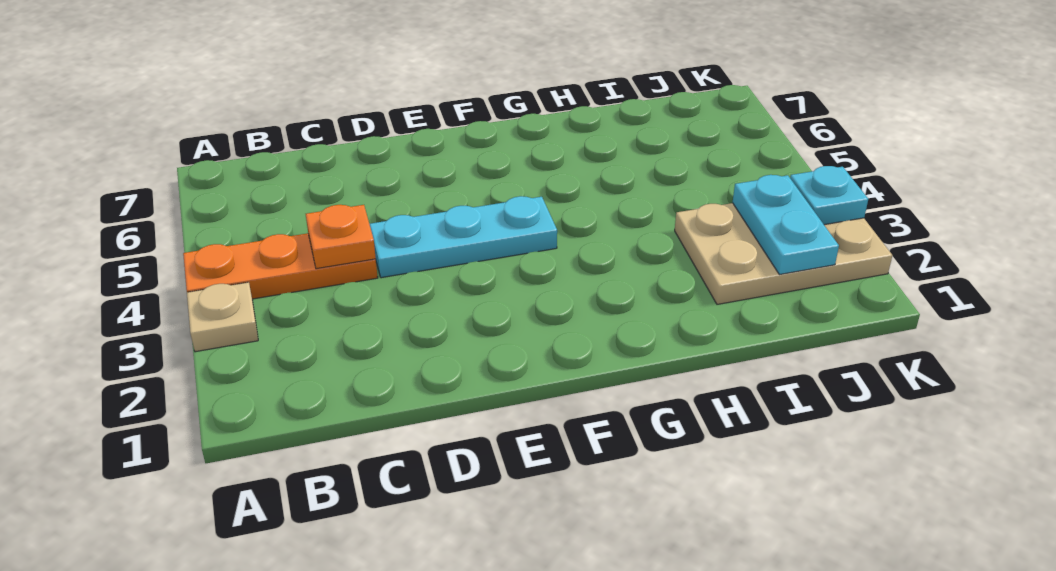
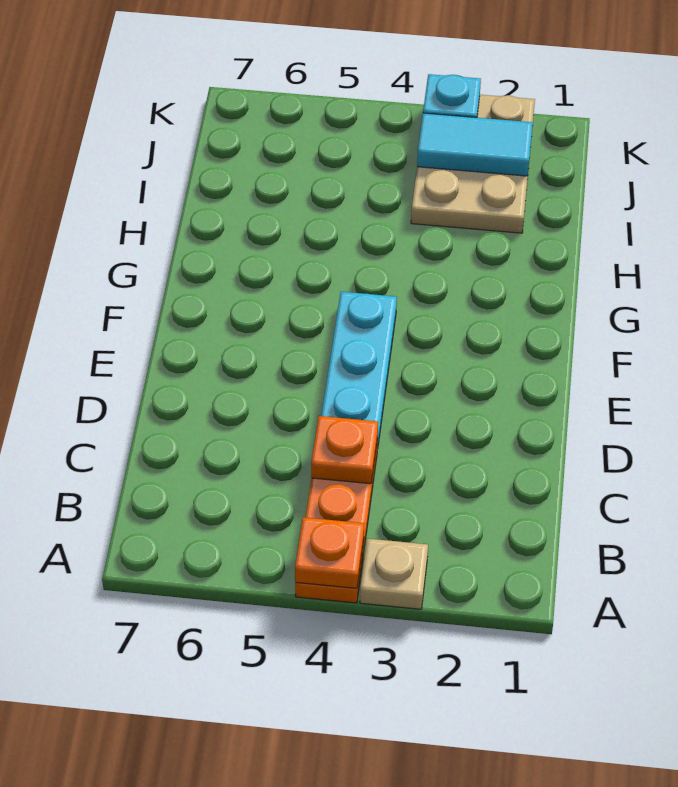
none -> orange plate A4 level 2
cyan plate J2:J3 level 2 -> cyan tile J2:J3 level 2

